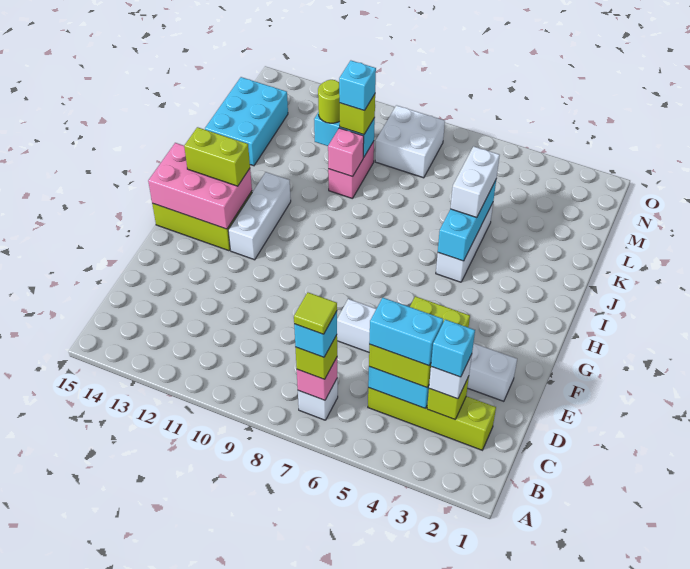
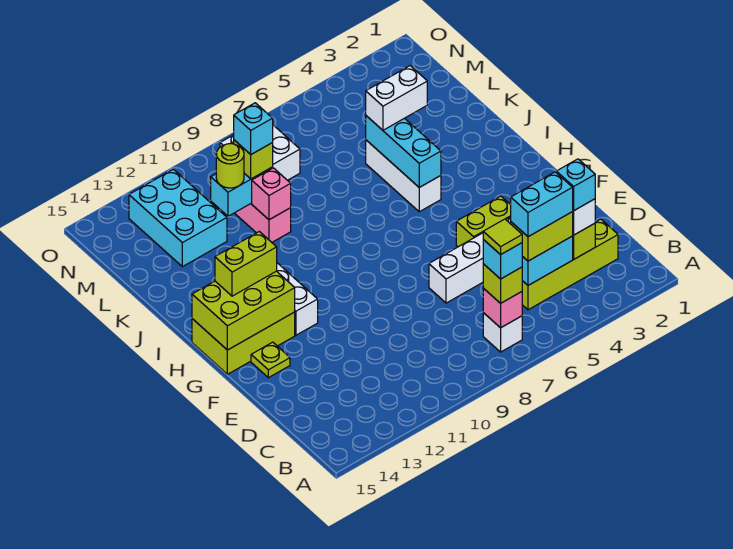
none -> lime plate F14 level 1
pink brick G13:H15 level 2 -> lime brick G13:H15 level 2
white brick J5:K5 level 3 -> white brick K4:K5 level 3
cyan brick K14:M15 level 1 -> cyan brick L12:N13 level 1

